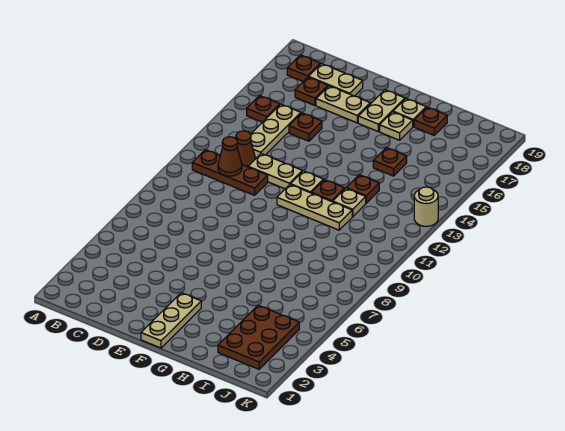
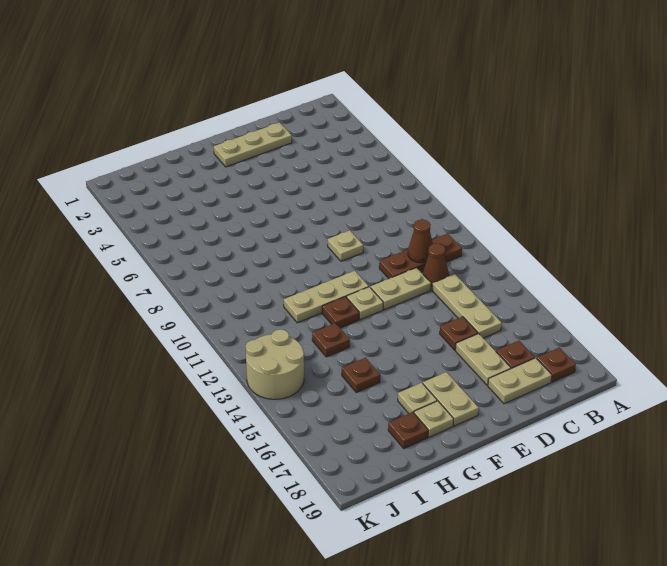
brown plate B15 level 1 -> none
tan plate D17:E17 level 1 -> tan plate D16:D17 level 1
tan plate F1:F3 level 1 -> tan plate D2:F2 level 1
tan plate H12 level 1 -> tan plate E9 level 1
brown plate I2:J4 level 1 -> none
tan round brick K13 level 1 -> tan round brick J13:K14 level 1

